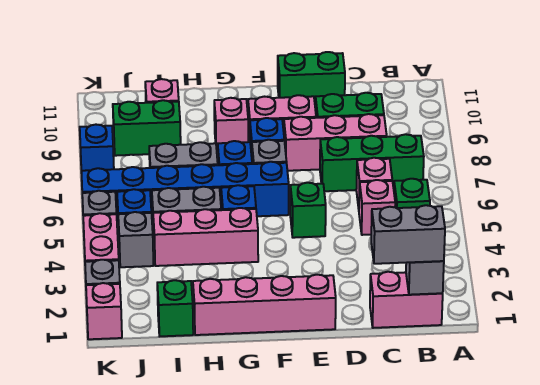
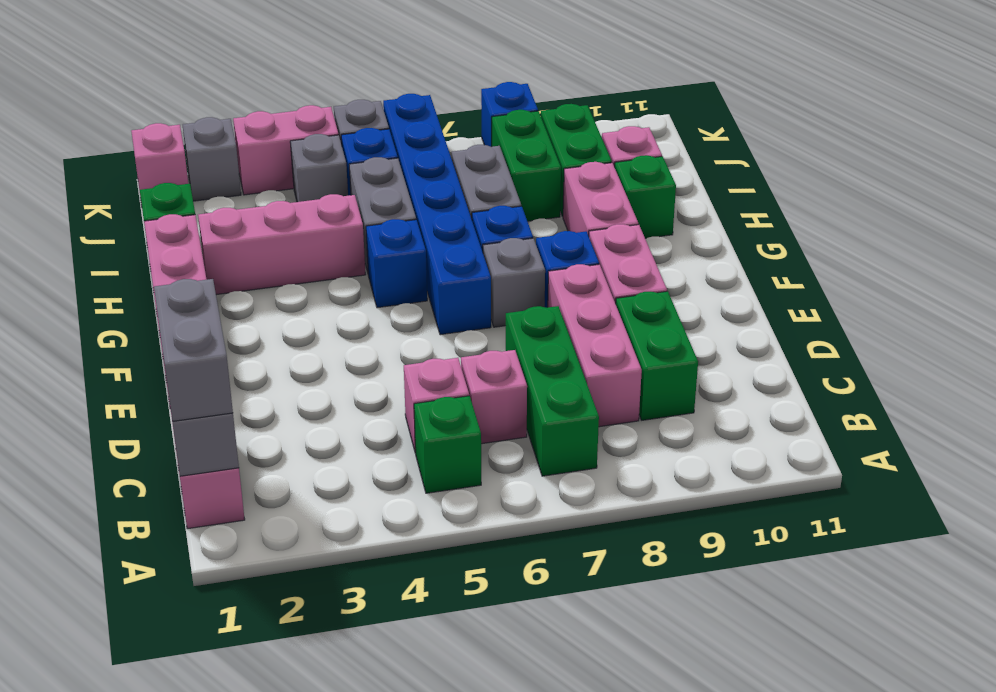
green brick D11:E11 level 1 -> green brick I8:J8 level 1
green brick E5 level 1 -> green brick H10 level 1
pink brick G4:I4 level 1 -> pink brick H2:H4 level 1
pink brick G9 level 1 -> pink brick G9:H9 level 1

